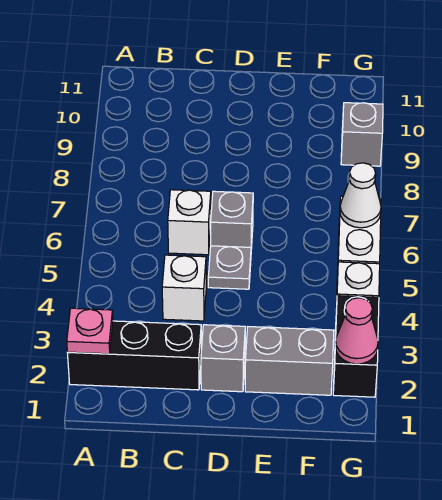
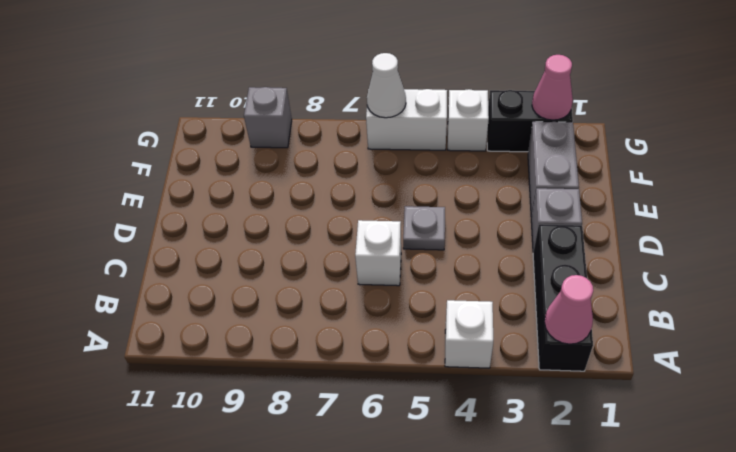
pink plate A2 level 2 -> pink cone A2 level 2
white brick C4 level 1 -> white brick A4 level 1
grey brick D6 level 1 -> none

